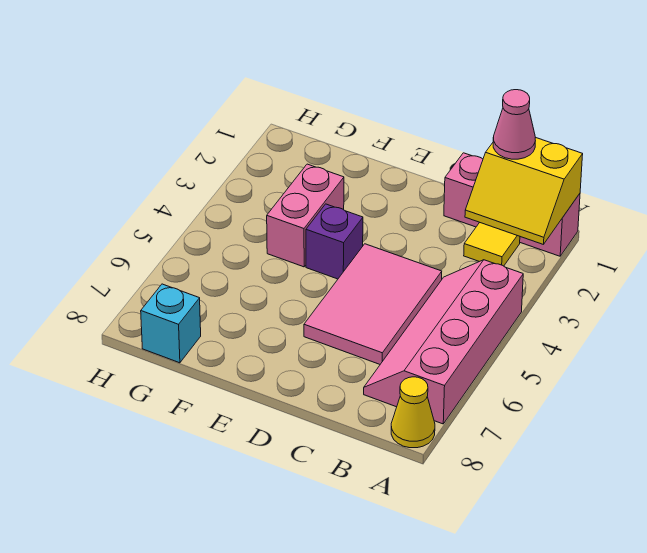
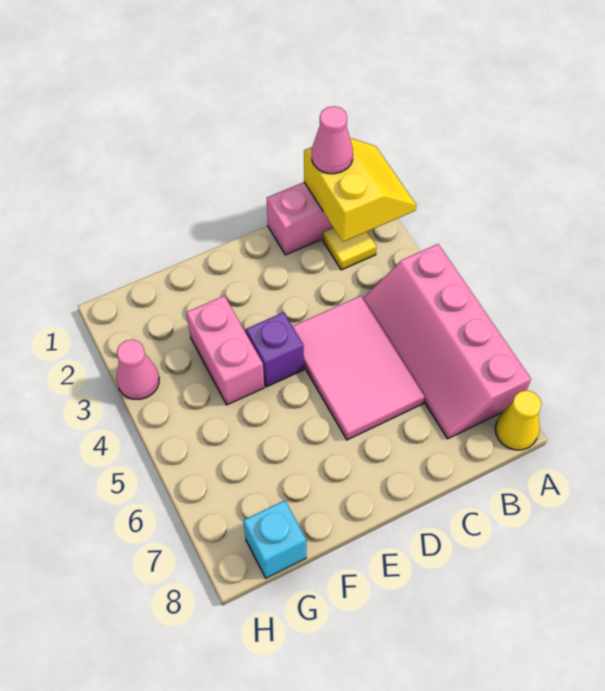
yellow slope A1:B2 level 2 top 1 -> yellow slope A1:B2 level 2 top B
none -> pink cone H3 level 1

